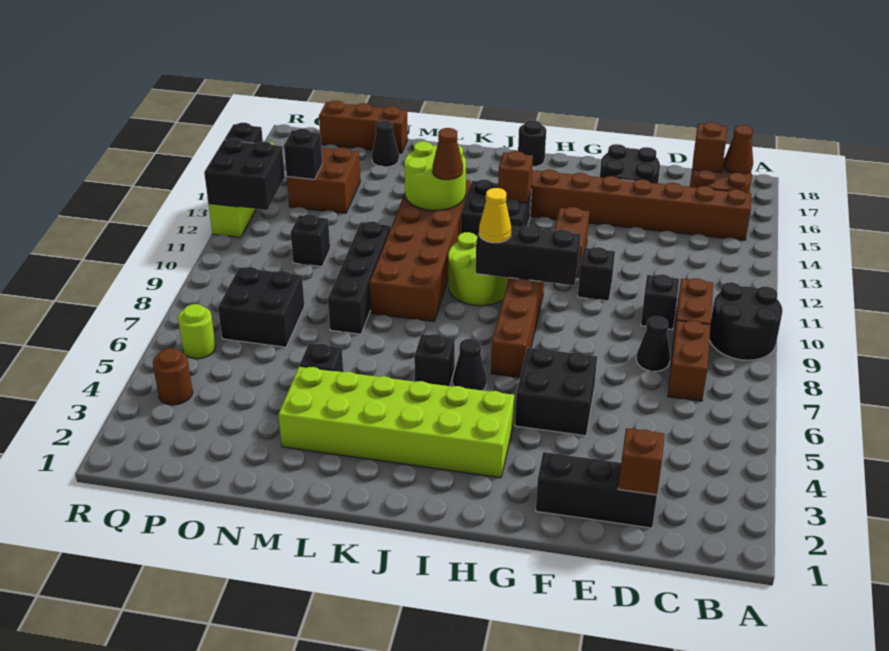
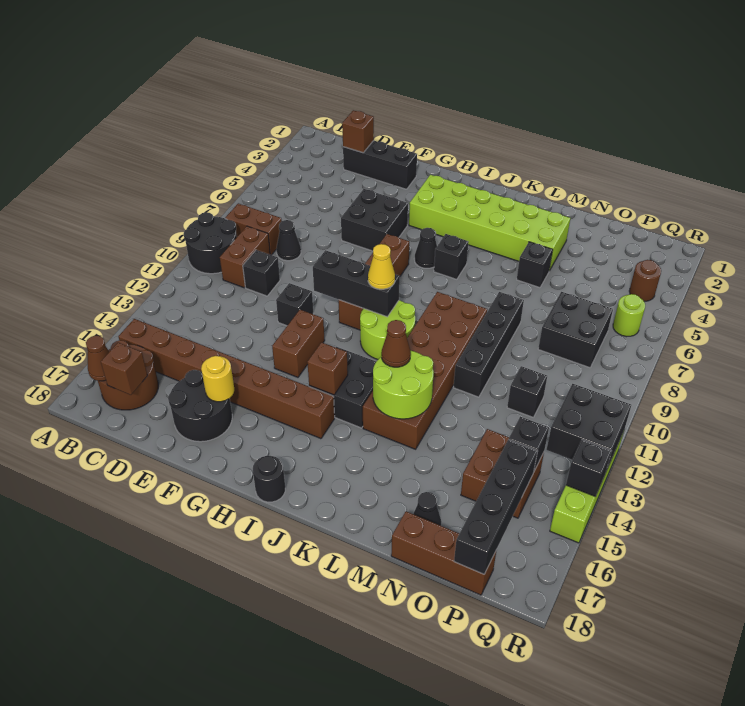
brown brick C7:C8 level 1 -> brown brick B8:C8 level 1
none -> yellow round brick F16 level 2
none -> black brick P15:P18 level 2

